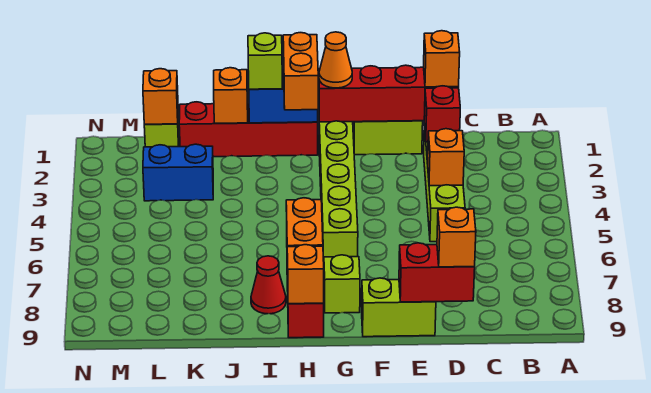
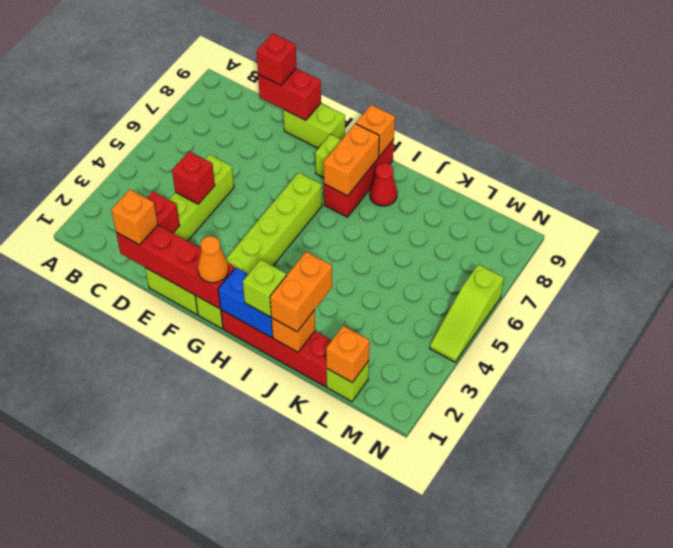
orange brick D4 level 2 -> red brick D4 level 2
orange brick D9 level 3 -> red brick D9 level 3
orange brick H1:H2 level 3 -> orange brick J1:J2 level 3
blue brick K3:L3 level 1 -> none
none -> lime slope N4:N6 level 1 top 6

